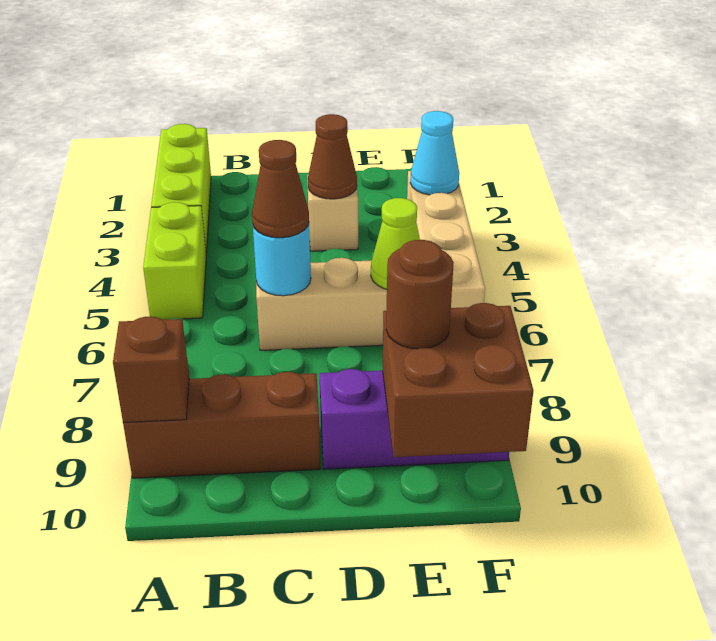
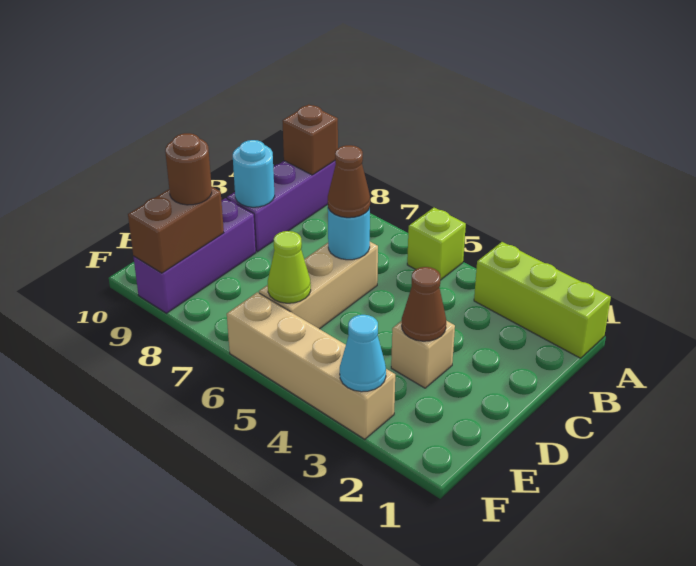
lime brick A4:A5 level 1 -> lime brick A5 level 1
brown brick A9:C9 level 1 -> purple brick A9:C9 level 1
none -> cyan round brick C9 level 2
brown brick E9:F10 level 2 -> brown brick E9:F9 level 2

